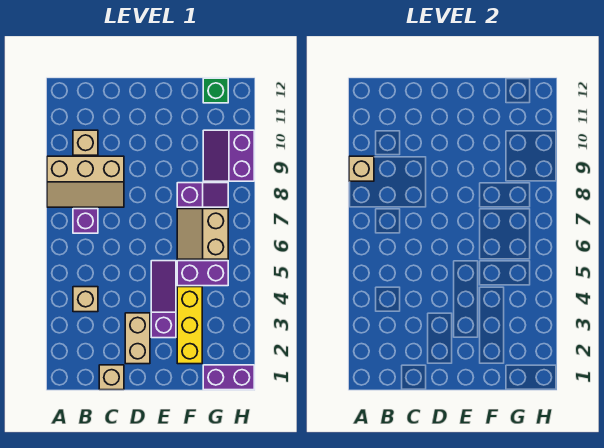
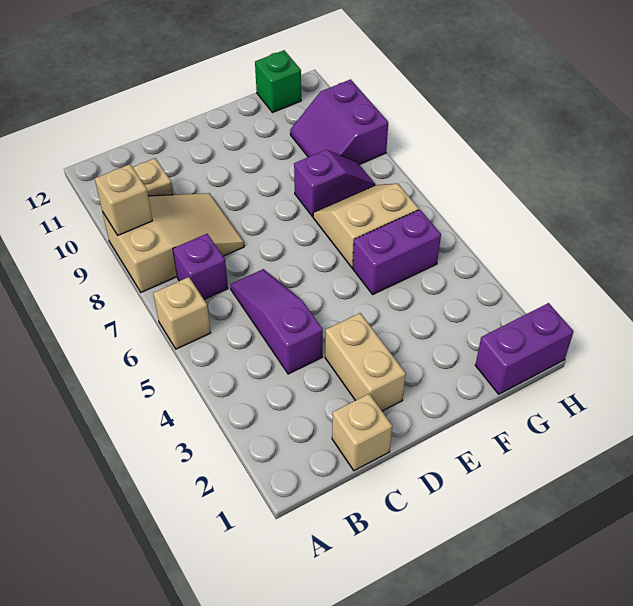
tan slope A8:C9 level 1 top 9 -> tan slope A8:C9 level 1 top A
tan brick B4 level 1 -> tan brick A6 level 1
purple slope E3:E5 level 1 top 3 -> purple slope C4:C6 level 1 top 4
yellow brick F2:F4 level 1 -> none
tan slope F6:G7 level 1 top G -> tan slope F6:G7 level 1 top 6

